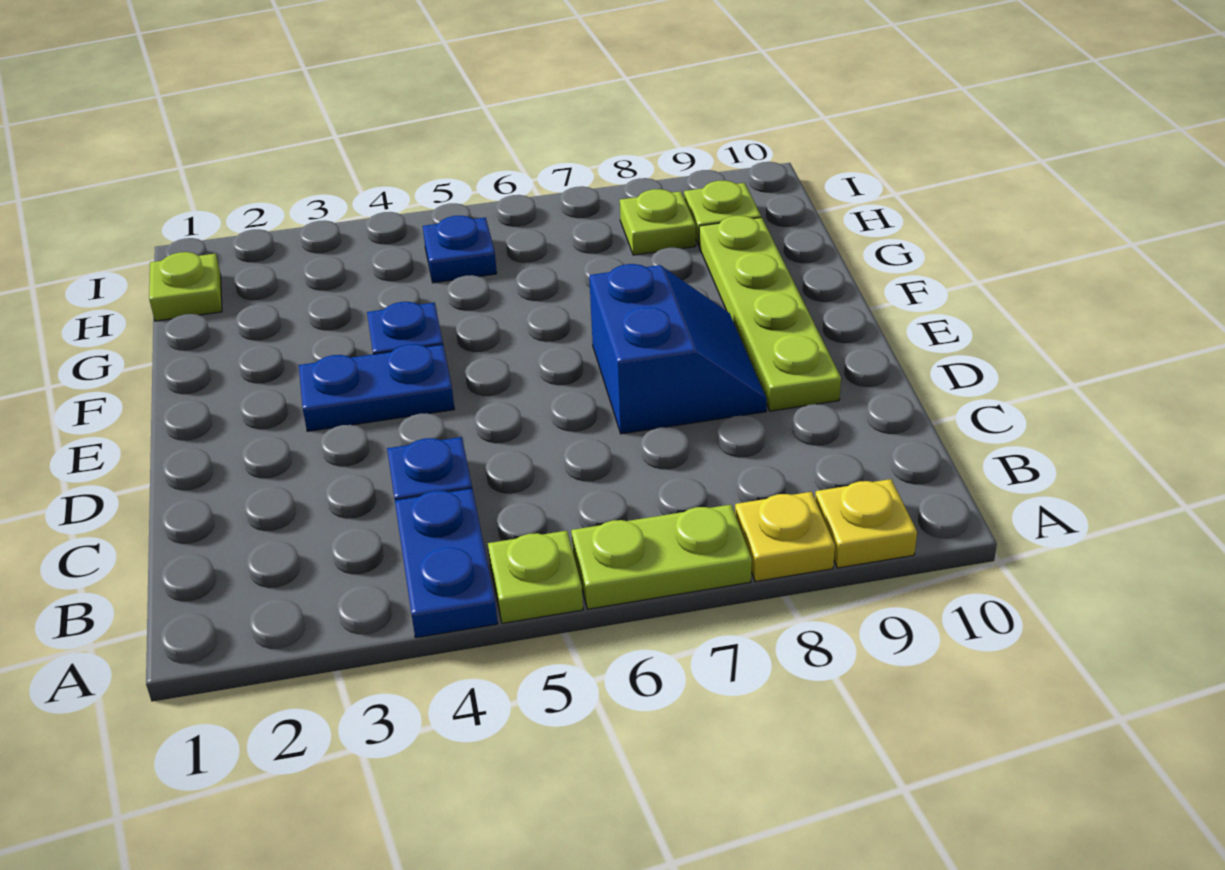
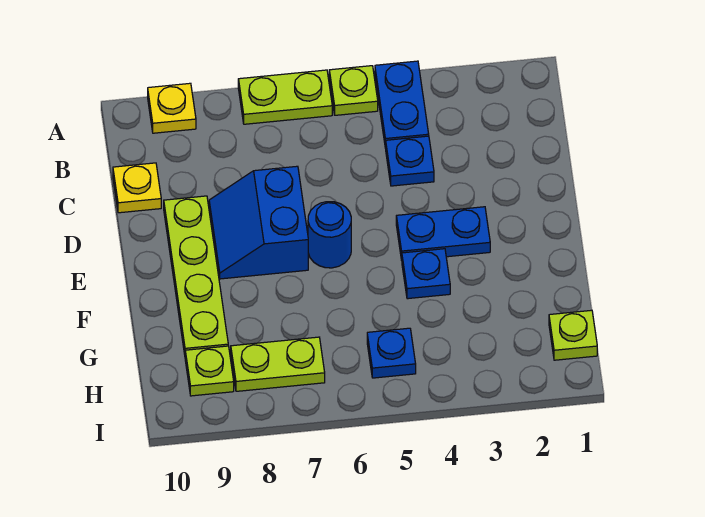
yellow plate A8 level 1 -> yellow plate C10 level 1
none -> blue round brick E6 level 1
lime plate H8 level 1 -> lime plate H7:H8 level 1

